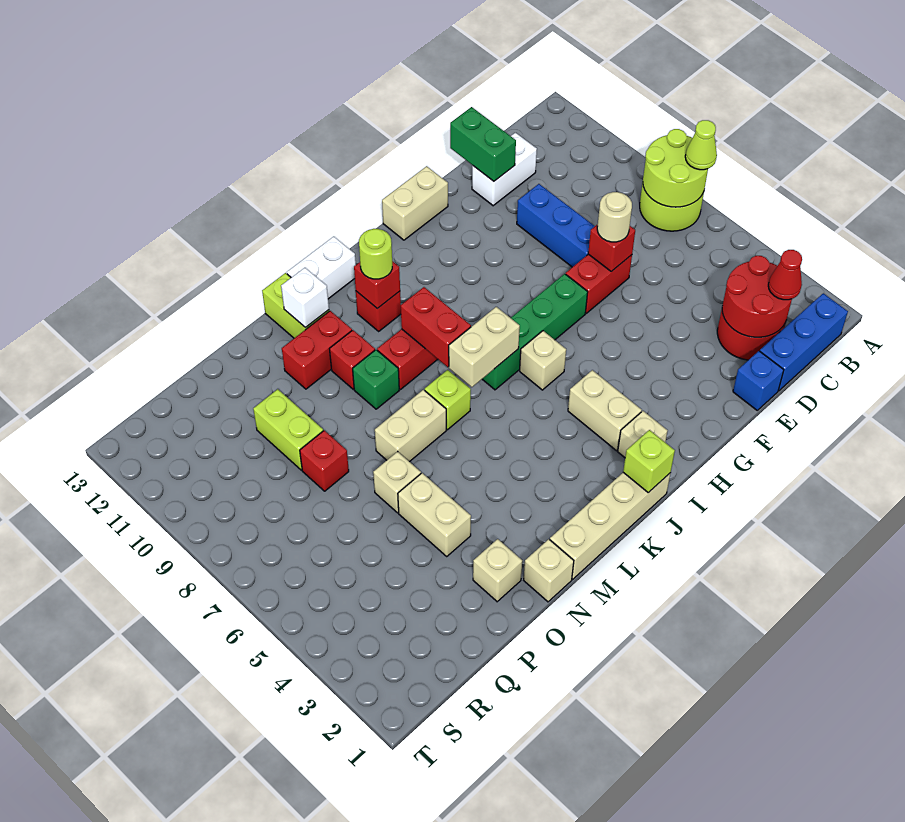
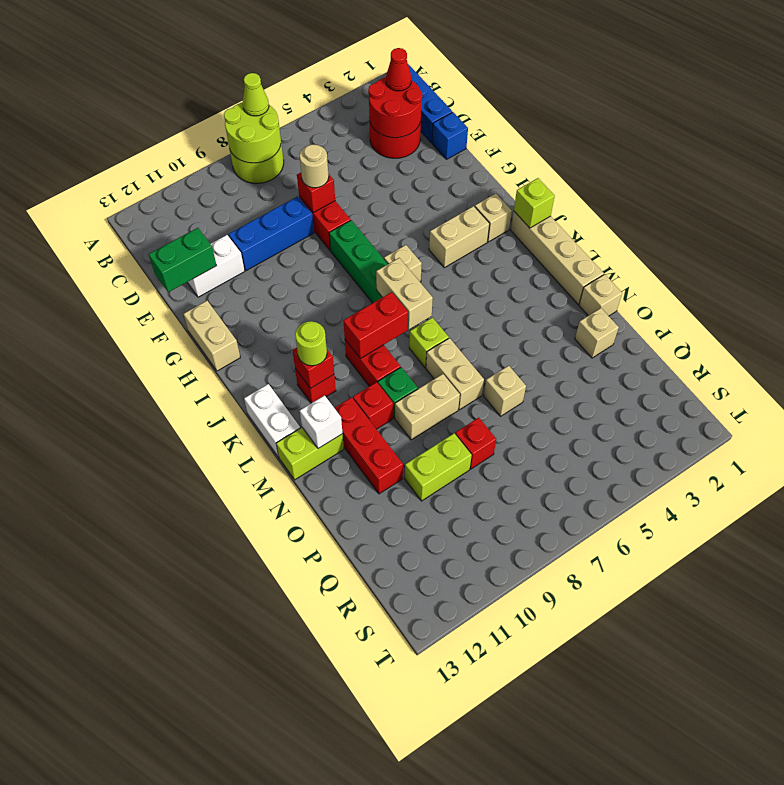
white brick D12:E12 level 1 -> white brick E11:E12 level 1
red brick M11:N11 level 1 -> red brick M11:O11 level 1
tan brick O4:O5 level 1 -> tan brick N8:N9 level 1

